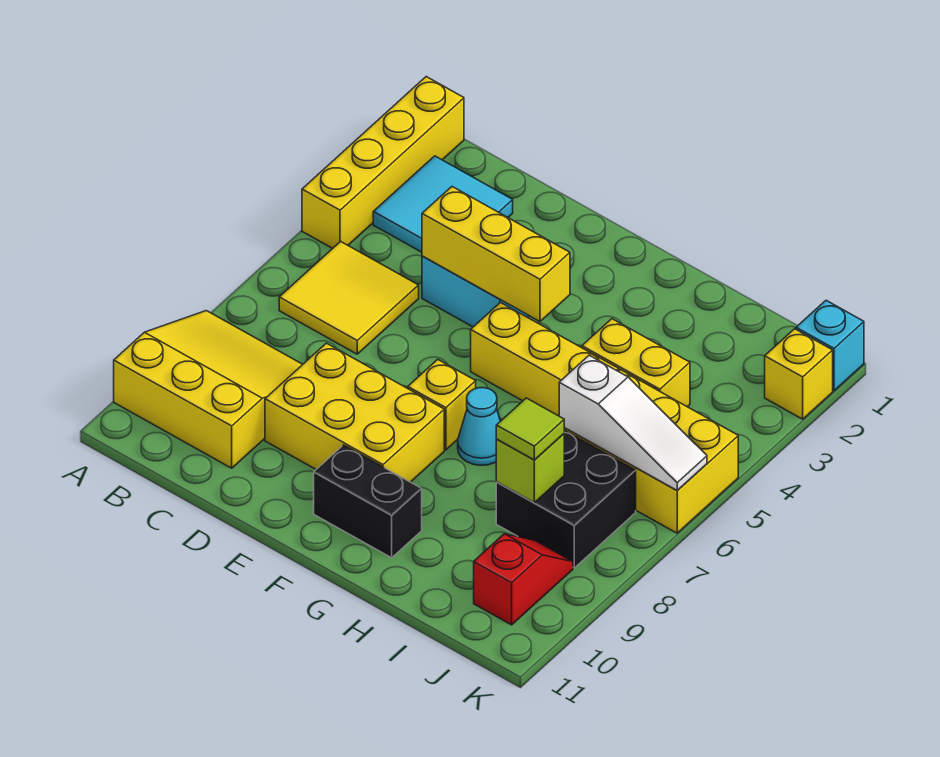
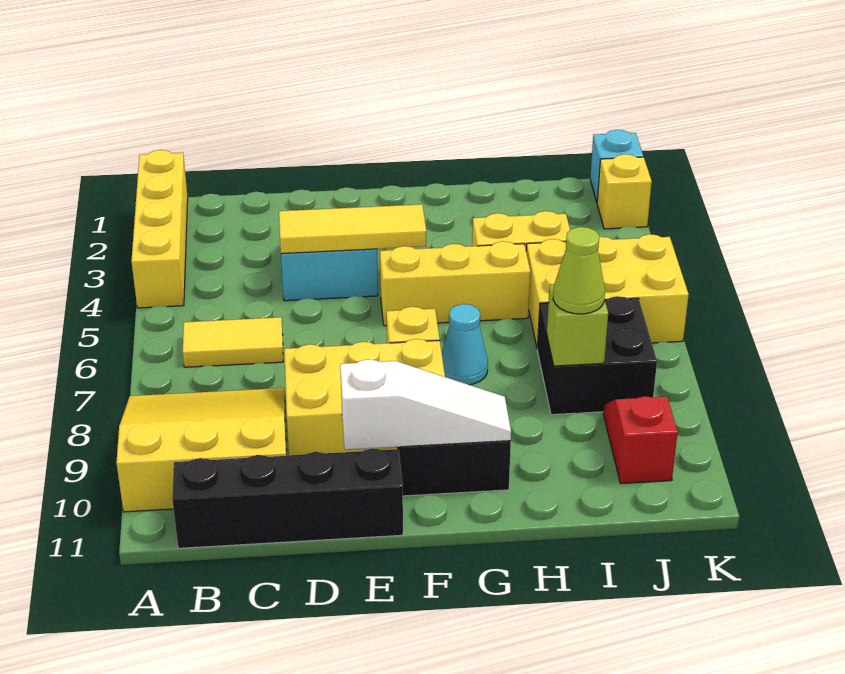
cyan tile B2:C3 level 1 -> none
yellow tile B5:C6 level 1 -> yellow tile B6:C6 level 1
none -> black brick B11:E11 level 1
yellow brick D4:F4 level 2 -> yellow tile D4:F4 level 2
white slope I6:K6 level 2 top I -> white slope E10:G10 level 2 top E
lime tile I8 level 3 -> lime cone I8 level 3

